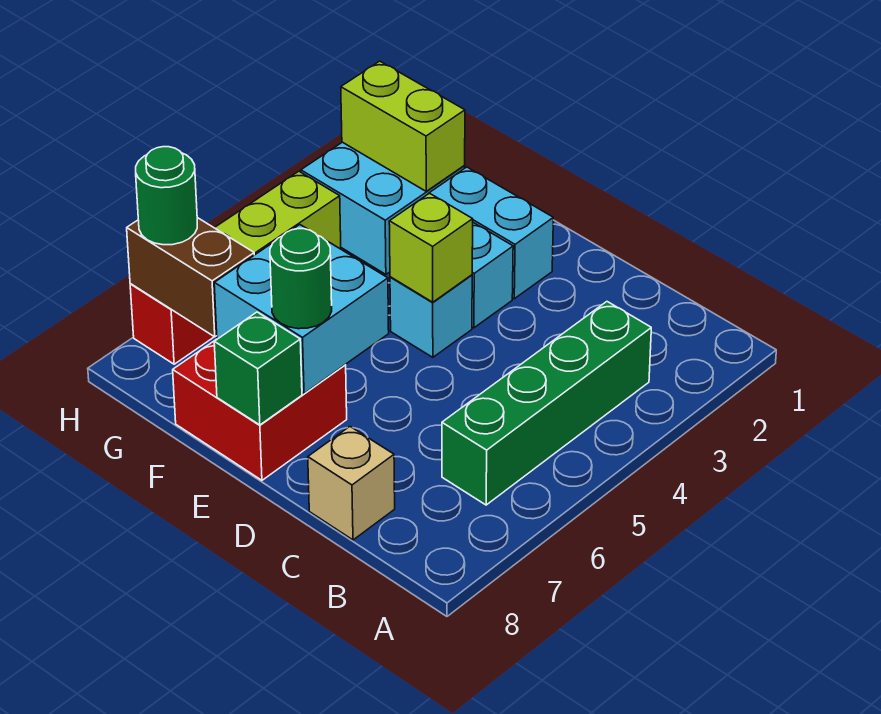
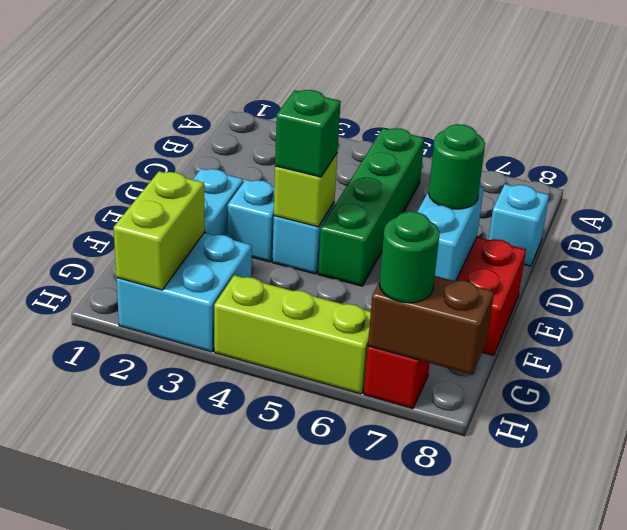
green brick B3:B6 level 1 -> green brick B5:E5 level 1
tan brick C8 level 1 -> cyan brick C8 level 1
cyan brick E6:F7 level 2 -> cyan brick E7:F7 level 2
green brick E8 level 2 -> green brick E4 level 3
brown brick G7:H7 level 2 -> brown brick H7:H8 level 2

